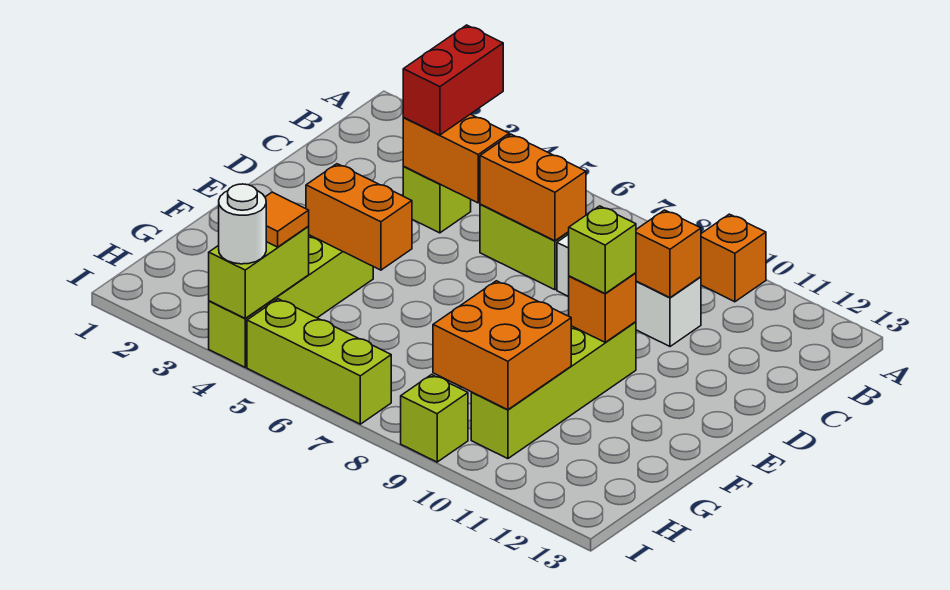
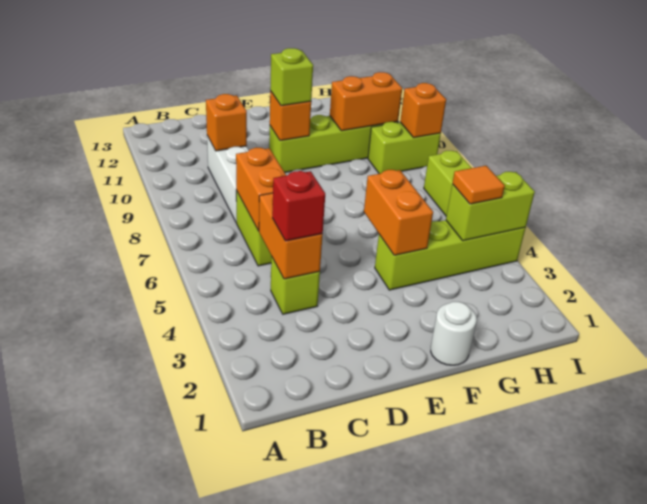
orange brick A10 level 1 -> orange brick I9 level 2
red brick B4:C4 level 3 -> red brick C4 level 3
orange brick G9:H10 level 2 -> orange brick G10:H10 level 2
white round brick I4 level 3 -> white round brick F1 level 1
lime brick I9 level 1 -> lime brick H9:I9 level 1

